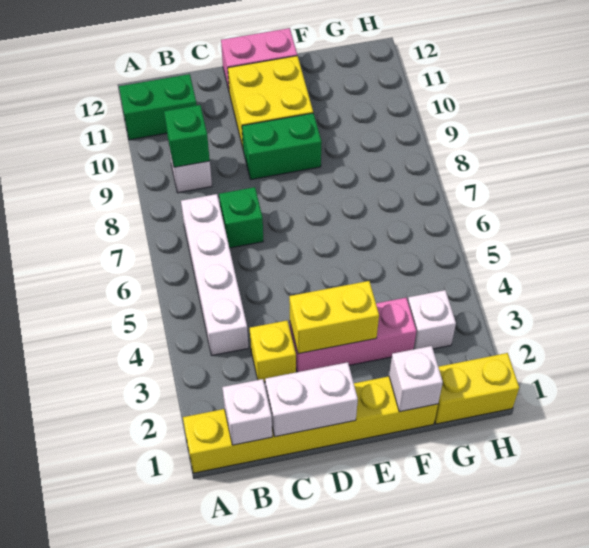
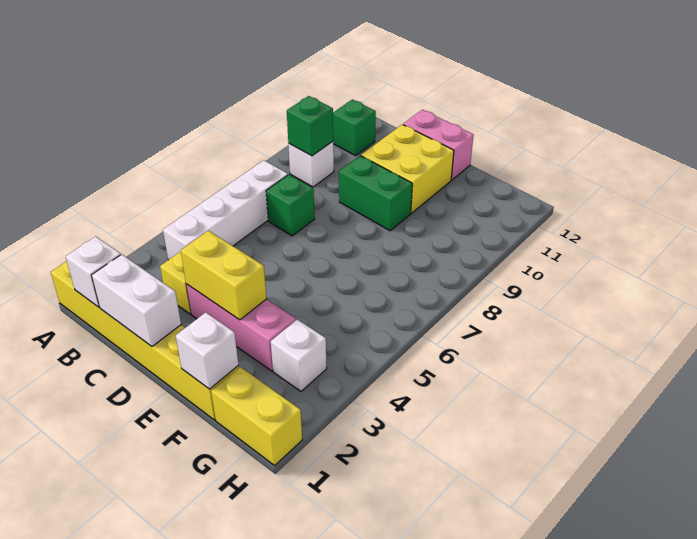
green brick A11:B11 level 1 -> green brick B11 level 1

